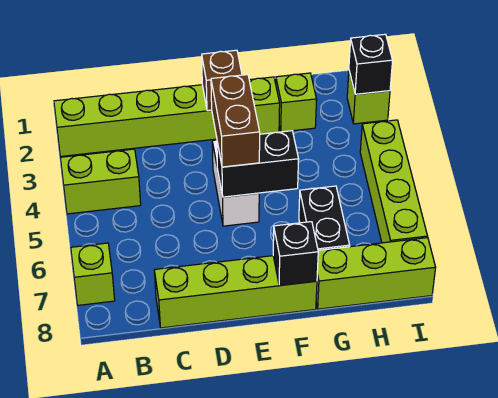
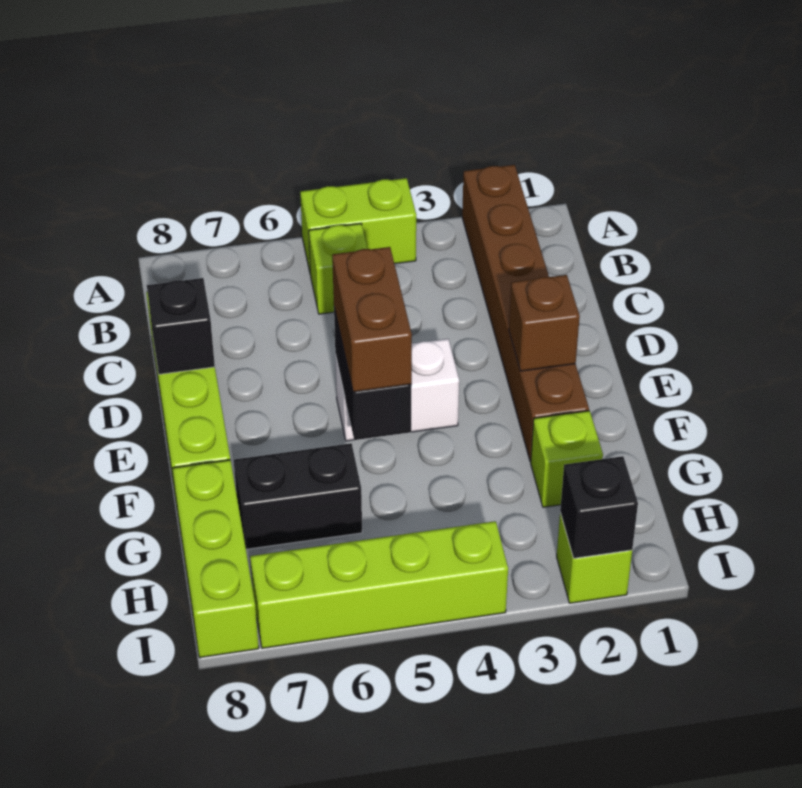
lime brick A2:F2 level 1 -> brown brick A2:F2 level 1
lime brick A4:B4 level 1 -> lime brick A4:A5 level 1
lime brick A7 level 1 -> lime brick B5 level 1
brown brick E4:E5 level 3 -> brown brick E5:F5 level 3
black brick F8 level 2 -> black brick D8 level 2

